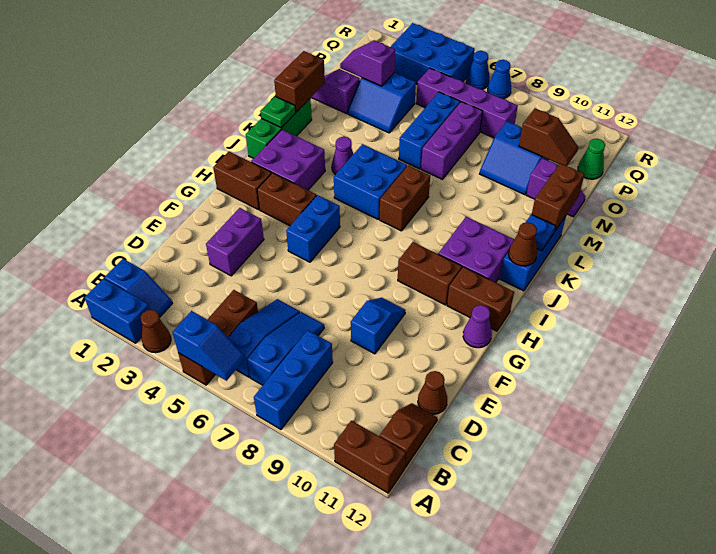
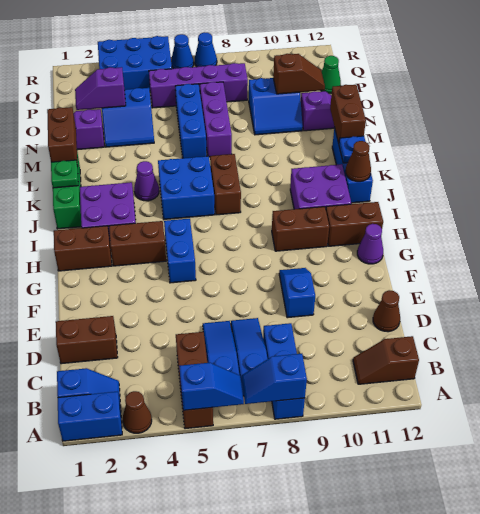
none -> blue slope A7:A8 level 2 top 8
brown brick A11:A12 level 1 -> brown brick D1:D2 level 1
brown slope B12:C12 level 1 top B -> brown slope B11:B12 level 1 top 12
purple brick E3:F3 level 1 -> none

